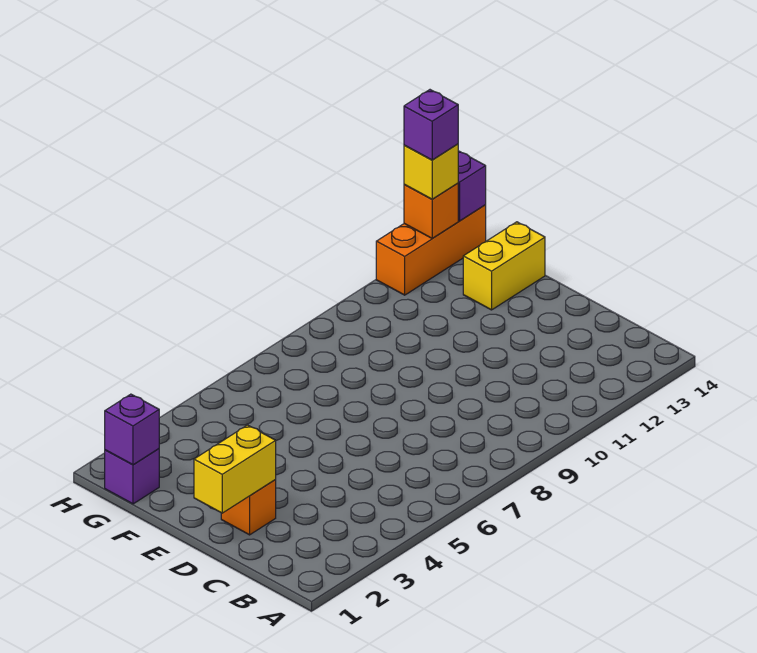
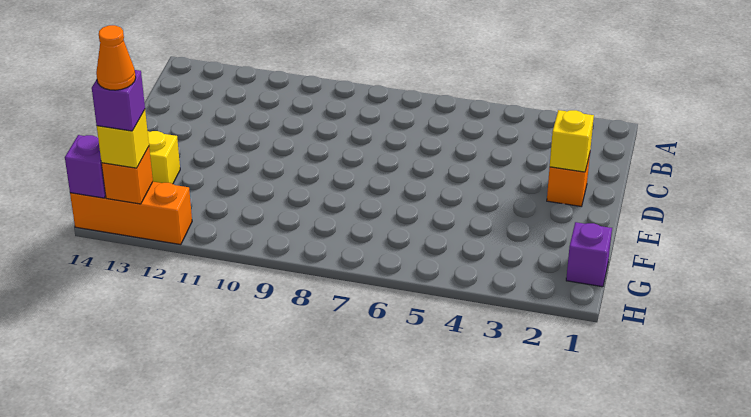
yellow brick D1:D2 level 2 -> yellow brick D2 level 2
purple brick G1 level 2 -> none
none -> orange cone H13 level 5

